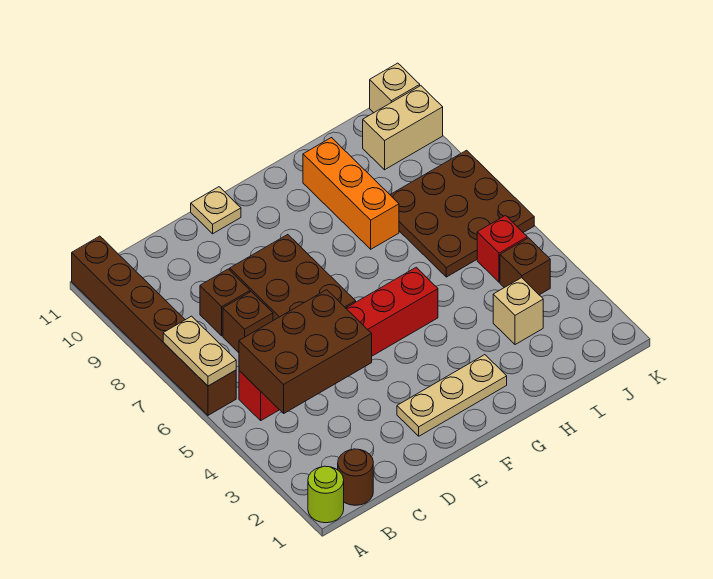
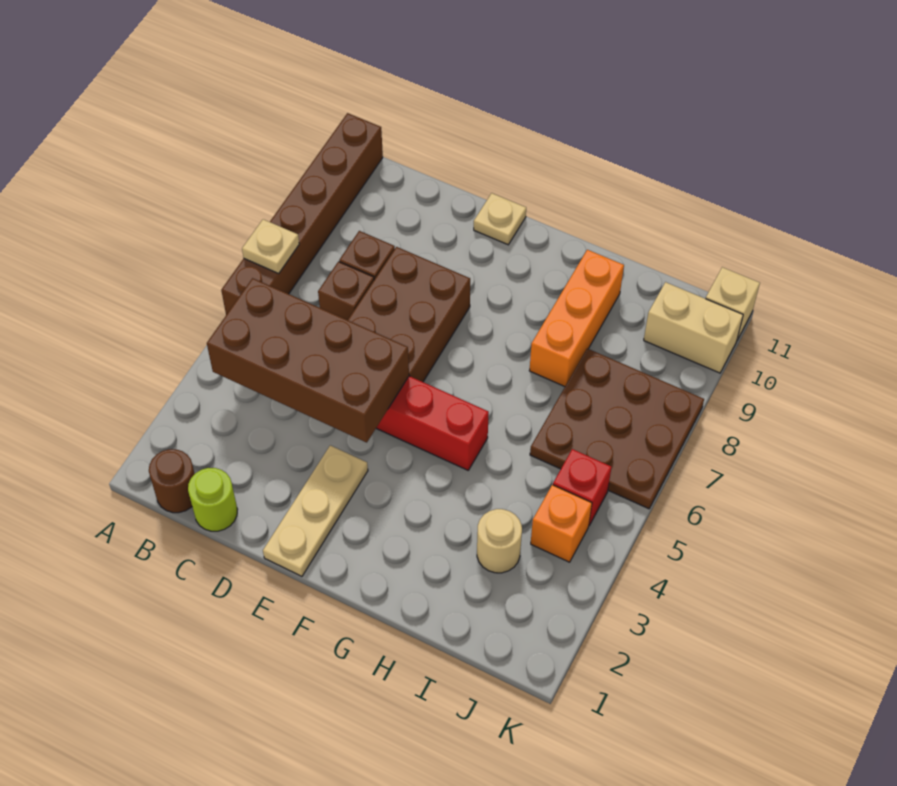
lime round brick A1 level 1 -> lime round brick C1 level 1
tan plate A6:A7 level 2 -> tan plate A7 level 2
brown brick B4:D5 level 2 -> brown brick B4:E5 level 2
tan plate E2:G2 level 1 -> tan plate E1:E3 level 1
tan brick I3 level 1 -> tan round brick I3 level 1
brown brick J4 level 1 -> orange brick J4 level 1

